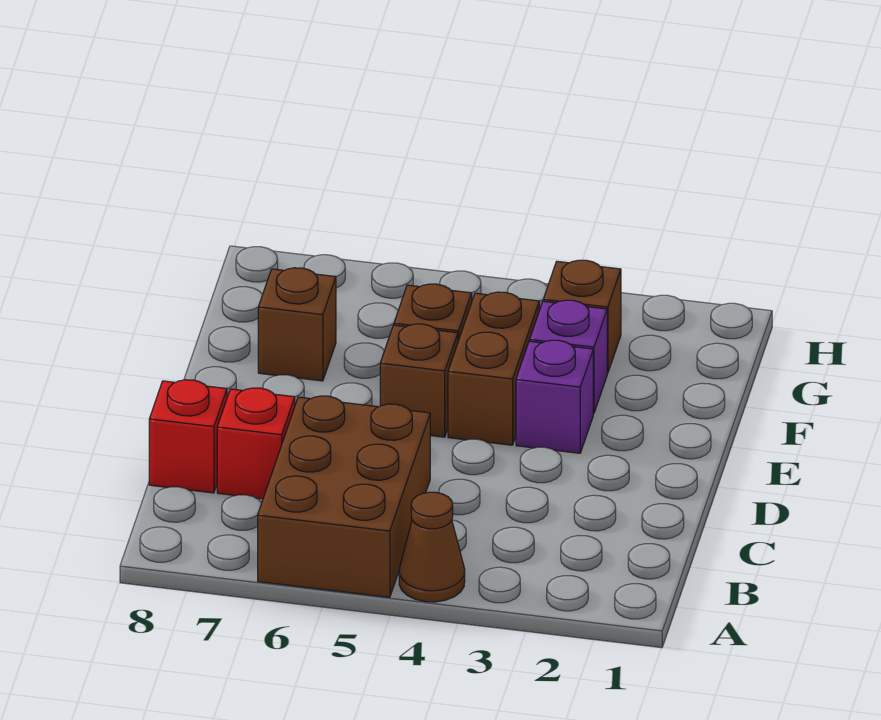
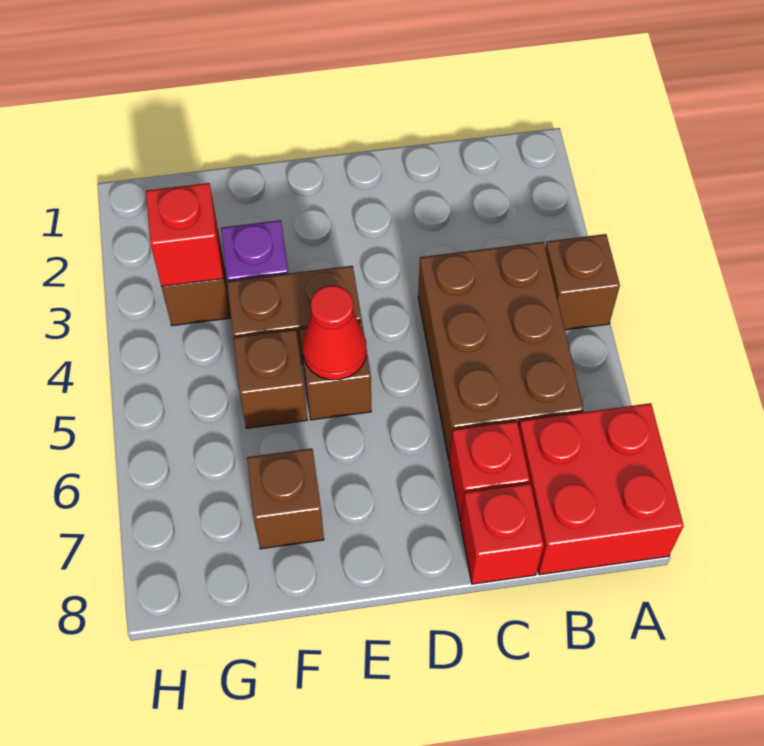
brown cone A4 level 1 -> brown brick A4 level 1
brown brick A5:C6 level 1 -> brown brick B4:C6 level 1
none -> red brick A7:B8 level 1
purple brick E3 level 1 -> none
none -> red cone E5 level 2
none -> red brick G3 level 2

